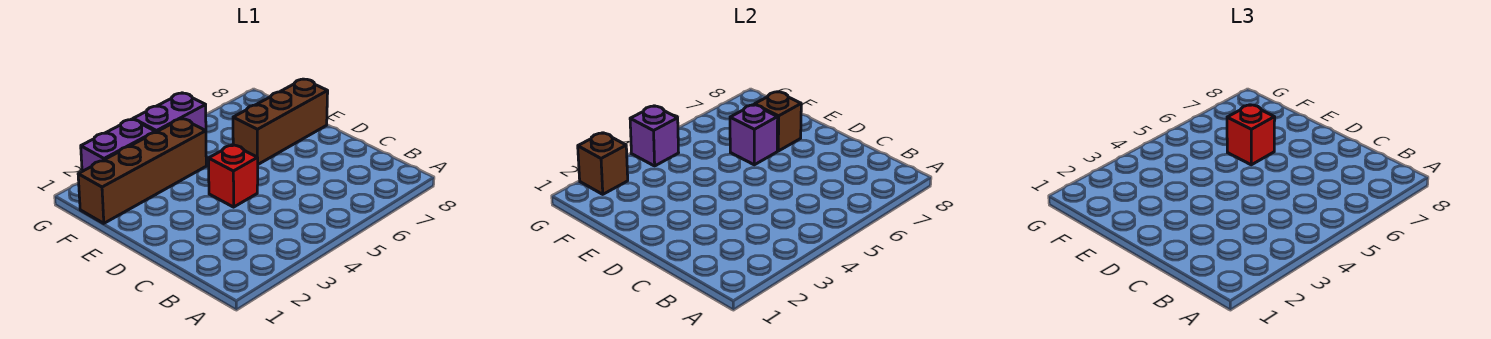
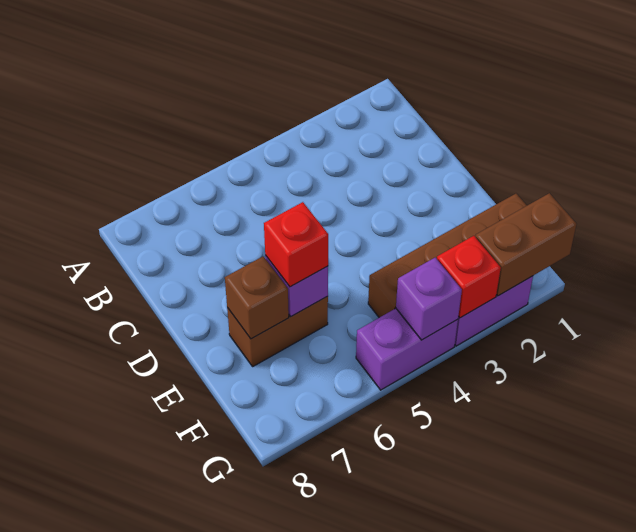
red brick D4 level 1 -> red brick G3 level 2
brown brick E6:E8 level 1 -> brown brick E6:E7 level 1
brown brick G2 level 2 -> brown brick G1:G2 level 2

